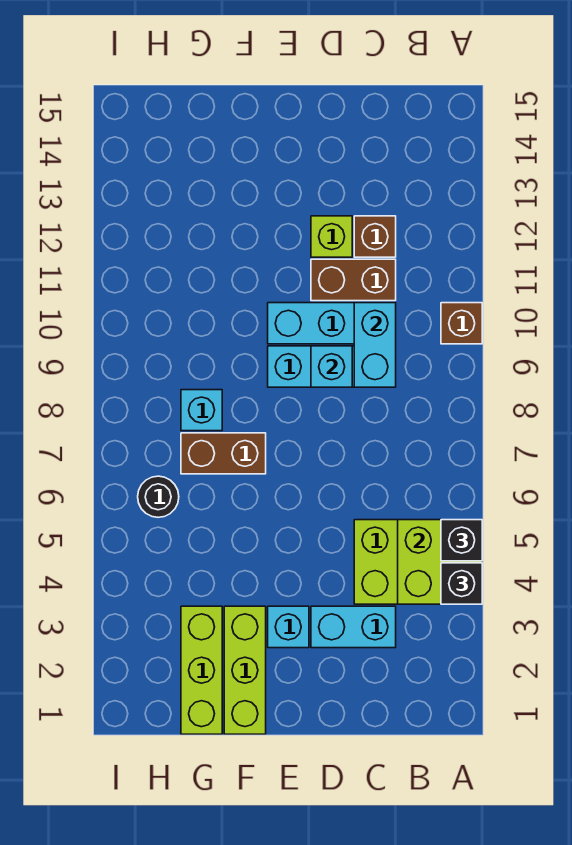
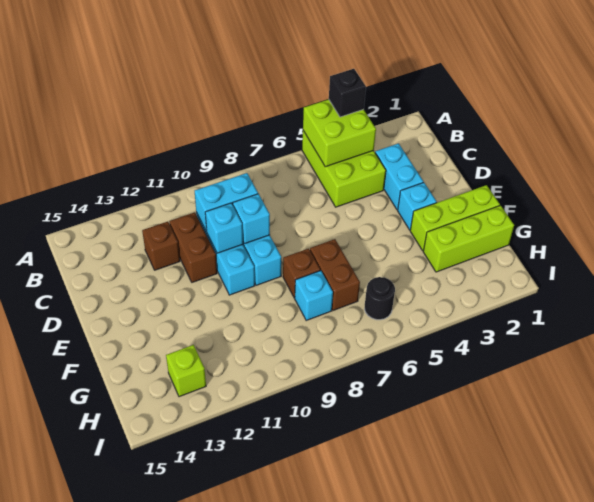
black brick A5 level 3 -> none
brown brick A10 level 1 -> brown brick F8 level 1
none -> cyan brick D10 level 2
lime brick D12 level 1 -> lime brick H13 level 1

